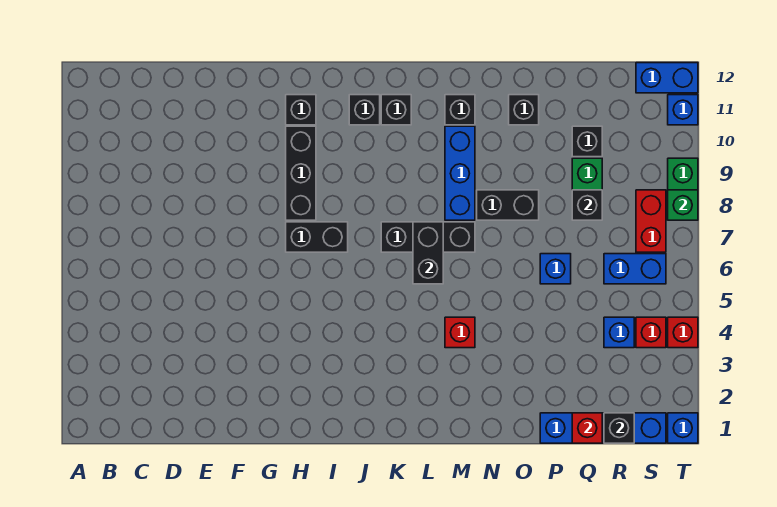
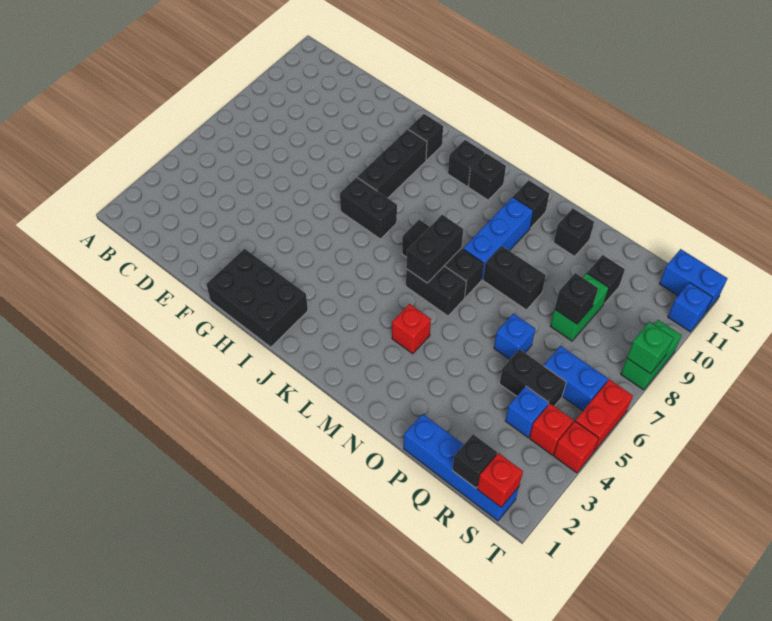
none -> black brick G1:I2 level 1
none -> black brick L6:M6 level 1
red brick Q1 level 2 -> red brick S1 level 2
none -> black brick Q5:R5 level 1
red brick S7:S8 level 1 -> red brick T5:T6 level 1
blue brick T1 level 1 -> none

